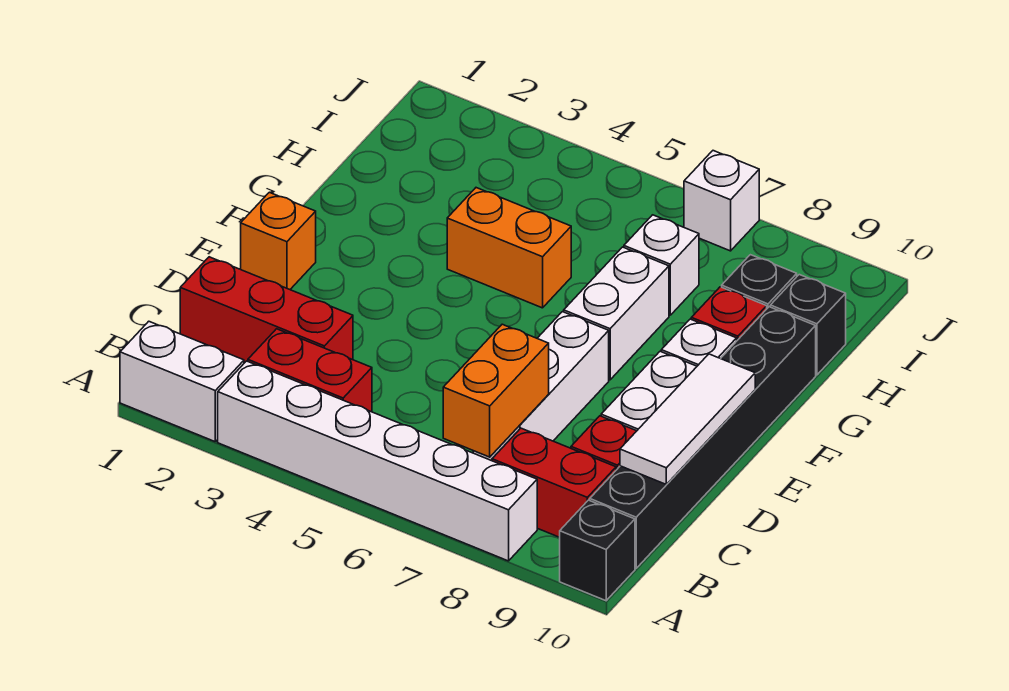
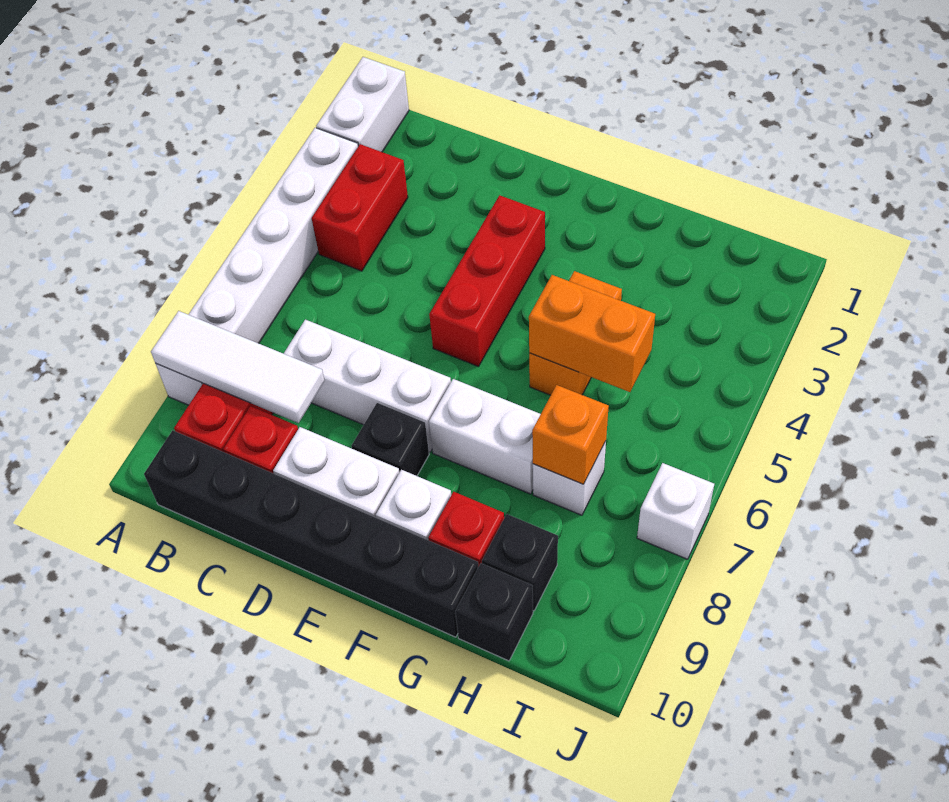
black brick A10 level 1 -> black brick E8 level 1
orange brick B7:C7 level 2 -> orange brick G5:H5 level 2
red brick C1:C3 level 1 -> red brick E3:E5 level 1
white tile C10:E10 level 2 -> white tile A8:C8 level 2
orange brick E1 level 1 -> orange brick H7 level 2

